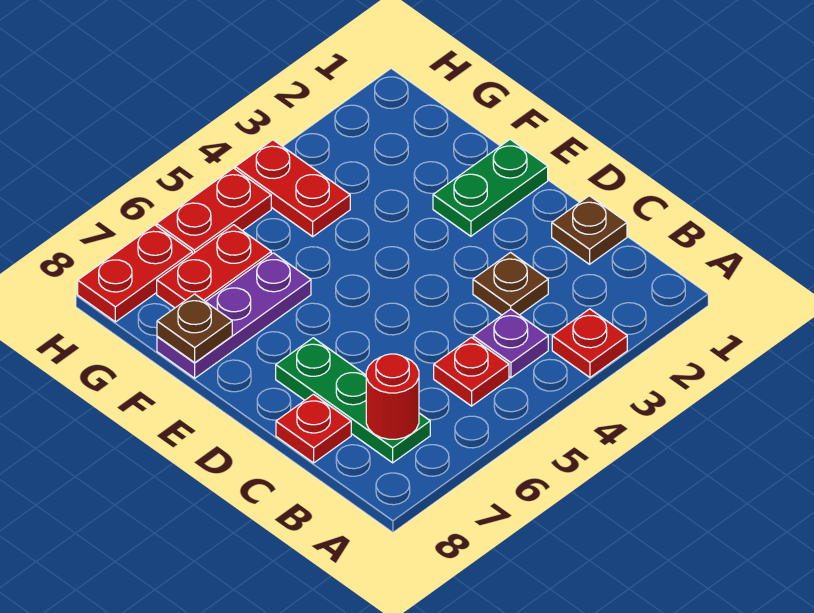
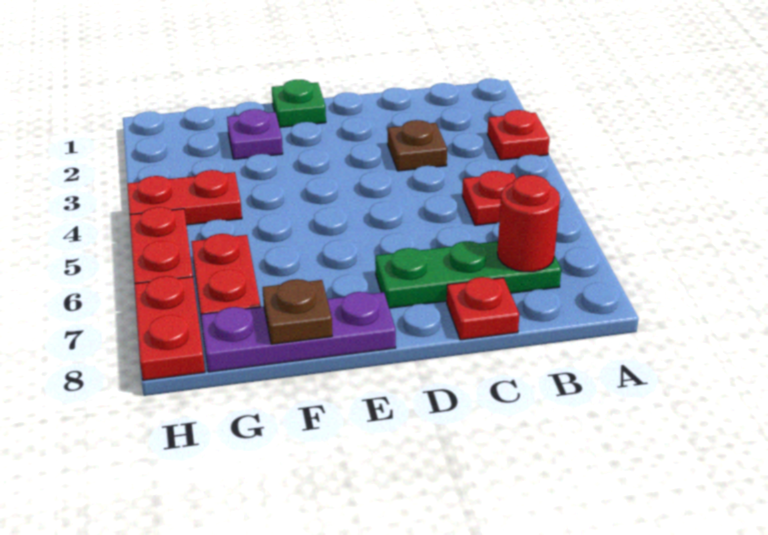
purple plate B4 level 1 -> purple plate F2 level 1
brown plate C1 level 1 -> none
green plate E1:E2 level 1 -> green plate E1 level 1
purple plate F6:F8 level 1 -> purple plate E8:G8 level 1

